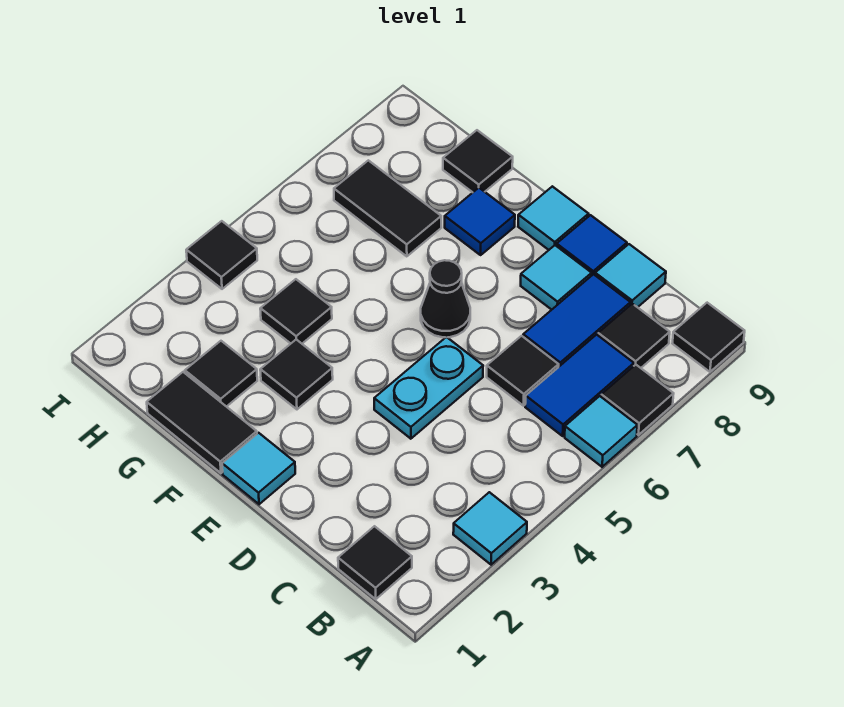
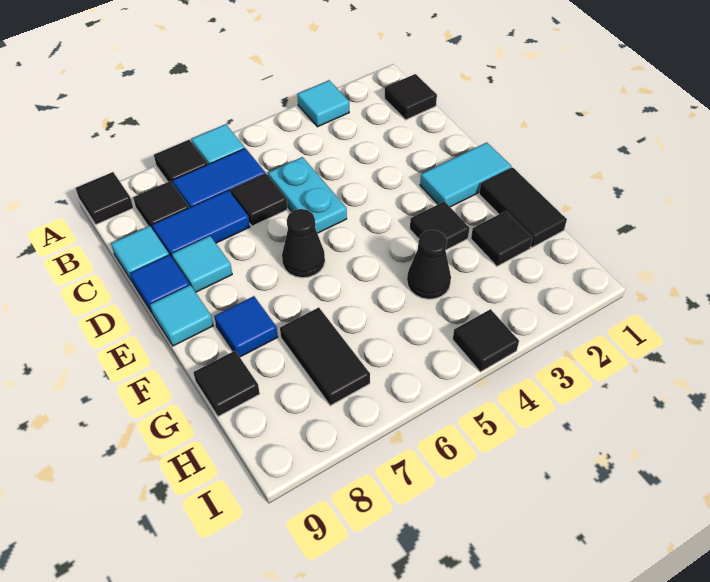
cyan plate D4:D5 level 1 -> cyan plate C5:D5 level 1
cyan tile E1 level 1 -> cyan tile E1:E2 level 1
black tile G4 level 1 -> black cone G4 level 1

